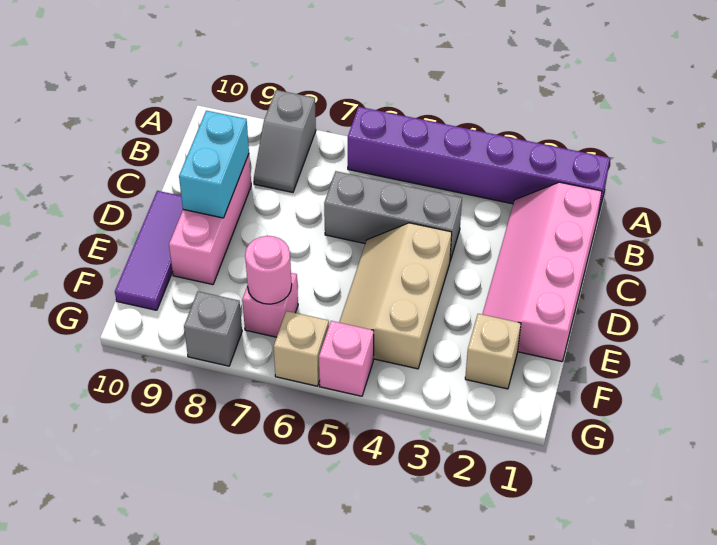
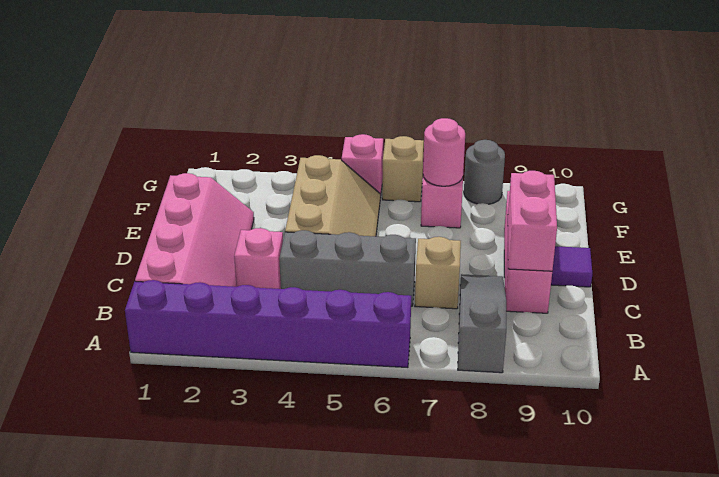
grey slope A8:B8 level 1 top A -> grey slope A8:C8 level 1 top A
none -> pink brick C3 level 1
cyan brick C9:D9 level 2 -> pink brick C9:D9 level 2
purple tile D10:F10 level 1 -> purple tile D10 level 1
tan brick F2 level 1 -> tan brick C7 level 1
grey brick G8 level 1 -> grey round brick G8 level 1

